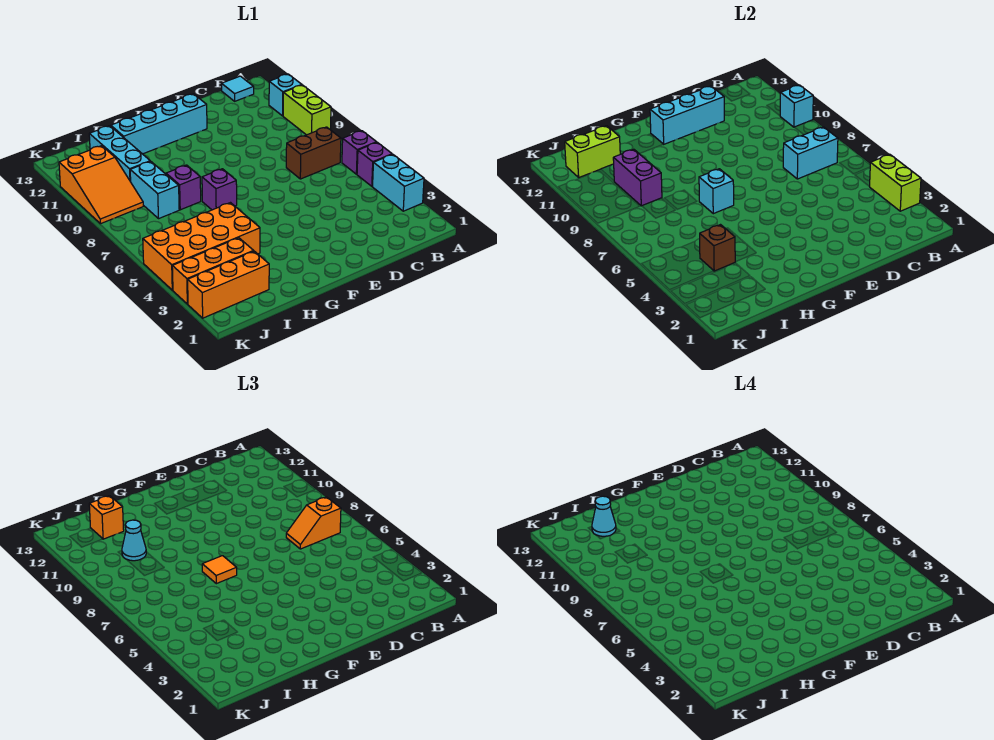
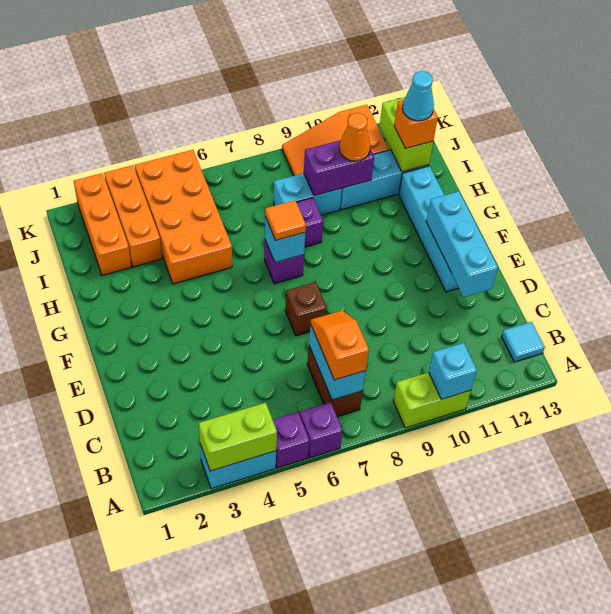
cyan brick A11 level 1 -> none
brown brick I4 level 2 -> brown brick E7 level 1
cyan cone I10 level 3 -> orange cone I10 level 3

